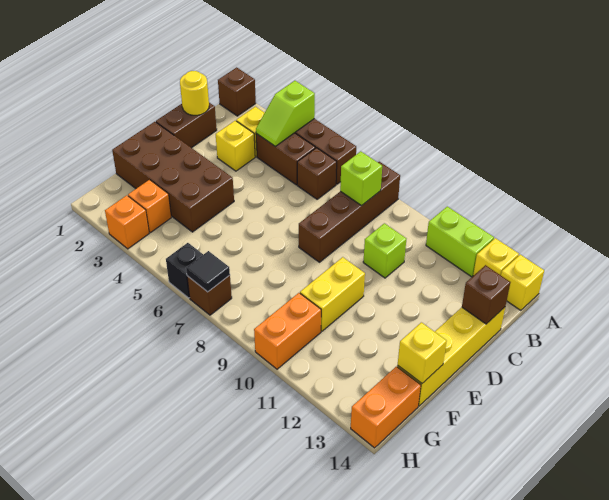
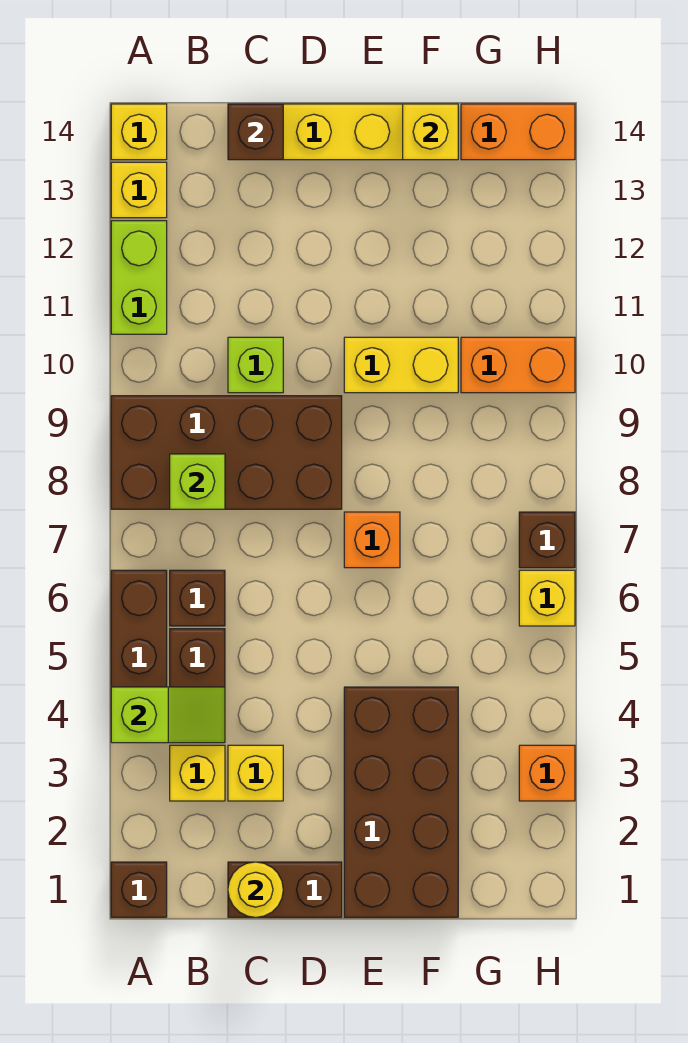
brown brick A8:D8 level 1 -> brown brick A8:D9 level 1
orange brick G3 level 1 -> orange brick E7 level 1
black brick H6 level 1 -> yellow brick H6 level 1
black tile H7 level 2 -> none

